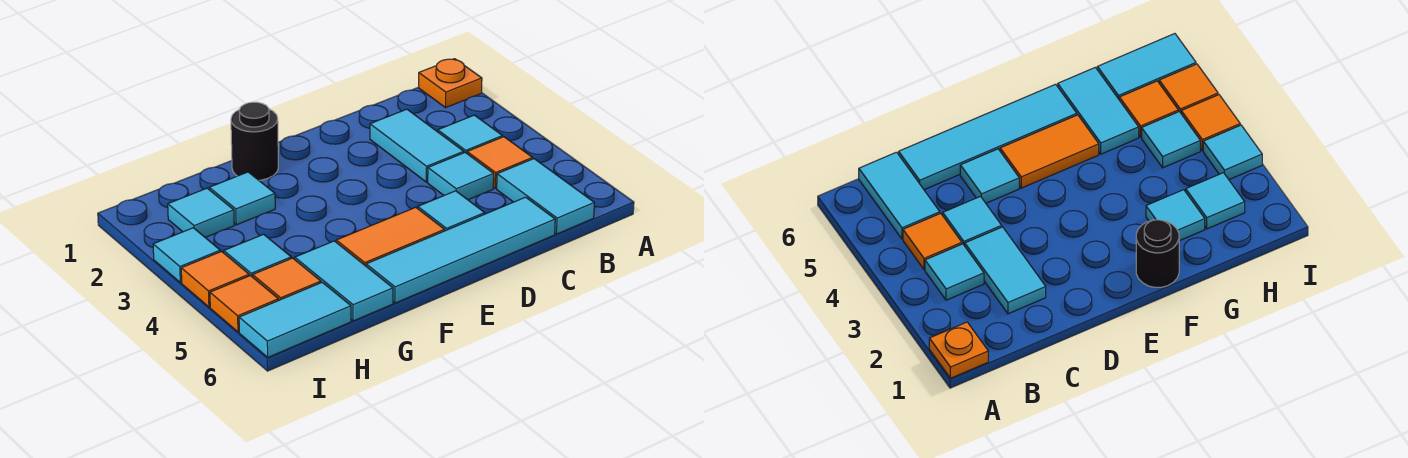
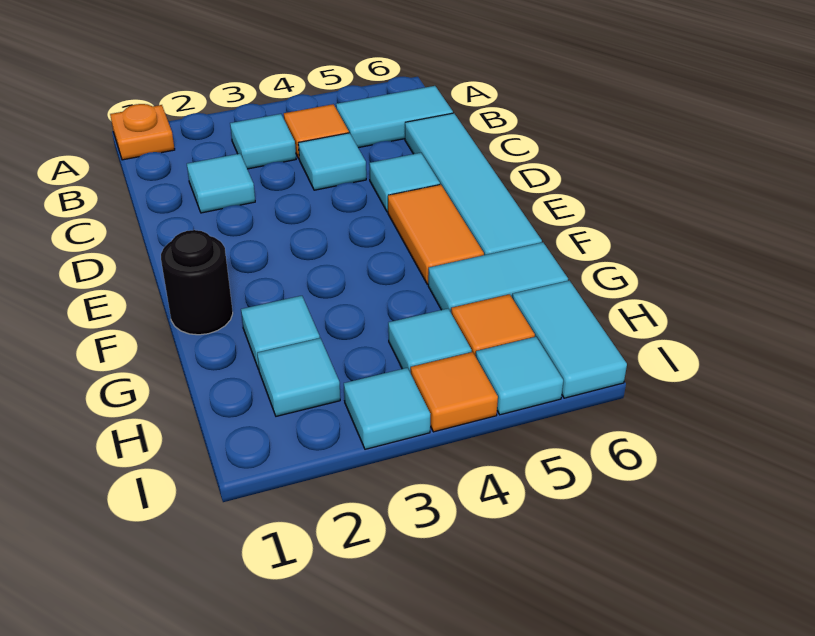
cyan tile C2:C3 level 1 -> cyan tile C2 level 1
orange tile I5 level 1 -> cyan tile I5 level 1

